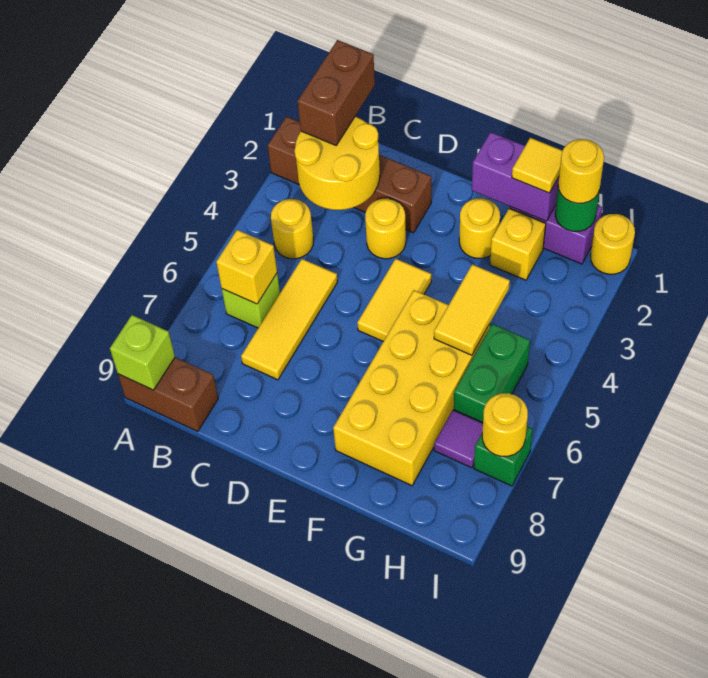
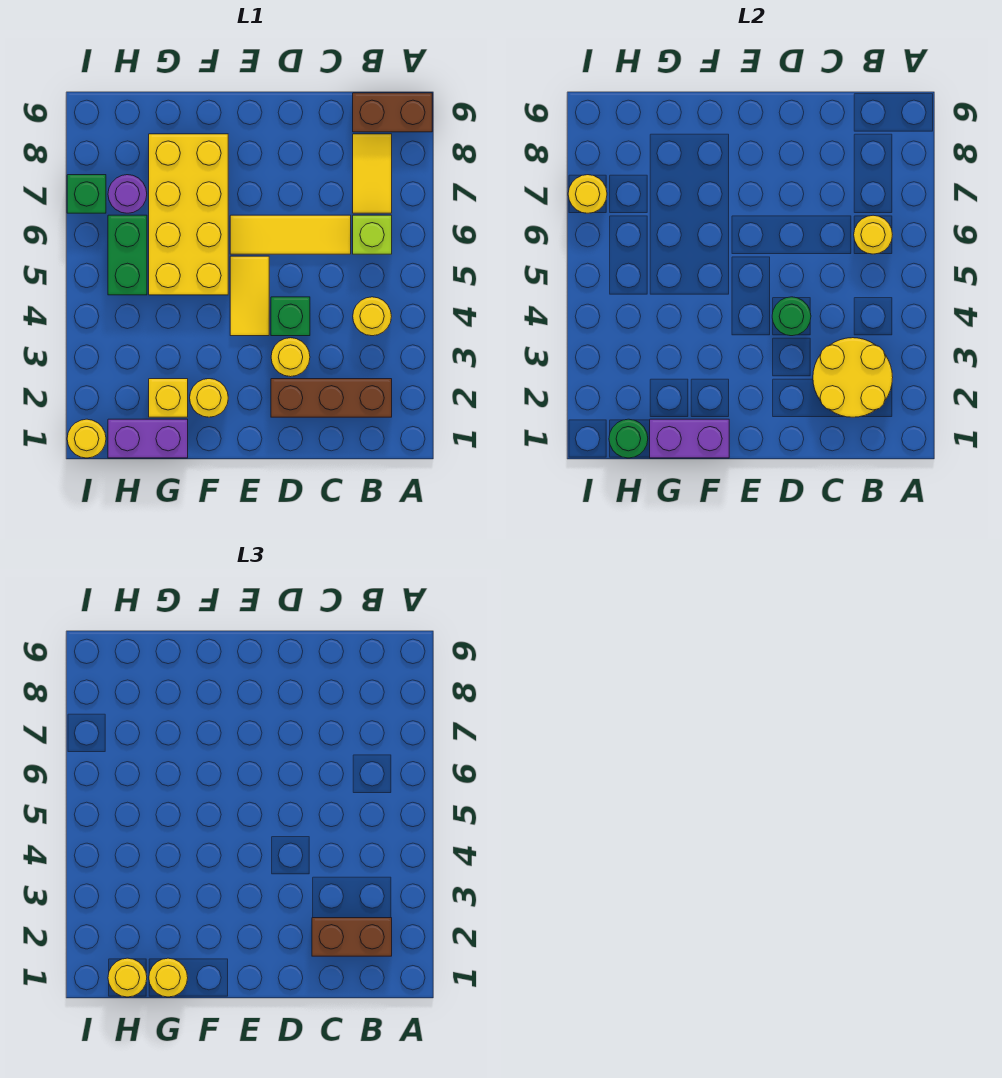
brown brick A2:D2 level 1 -> brown brick B2:D2 level 1
lime brick A9 level 2 -> none
brown brick B1:B2 level 3 -> brown brick B2:C2 level 3
yellow brick B6 level 2 -> yellow round brick B6 level 2
yellow tile C5:C7 level 1 -> yellow tile C6:E6 level 1
none -> green brick D4 level 1
none -> green round brick D4 level 2
yellow tile G1 level 3 -> yellow round brick G1 level 3
yellow tile G4:G5 level 2 -> yellow tile B7:B8 level 1
purple tile H7 level 1 -> purple round brick H7 level 1

